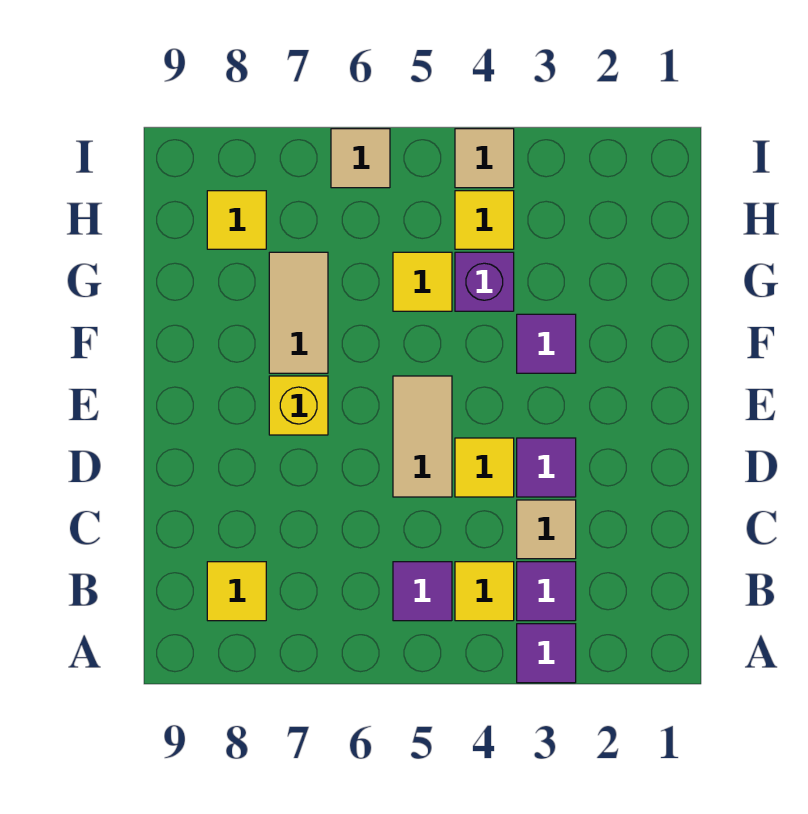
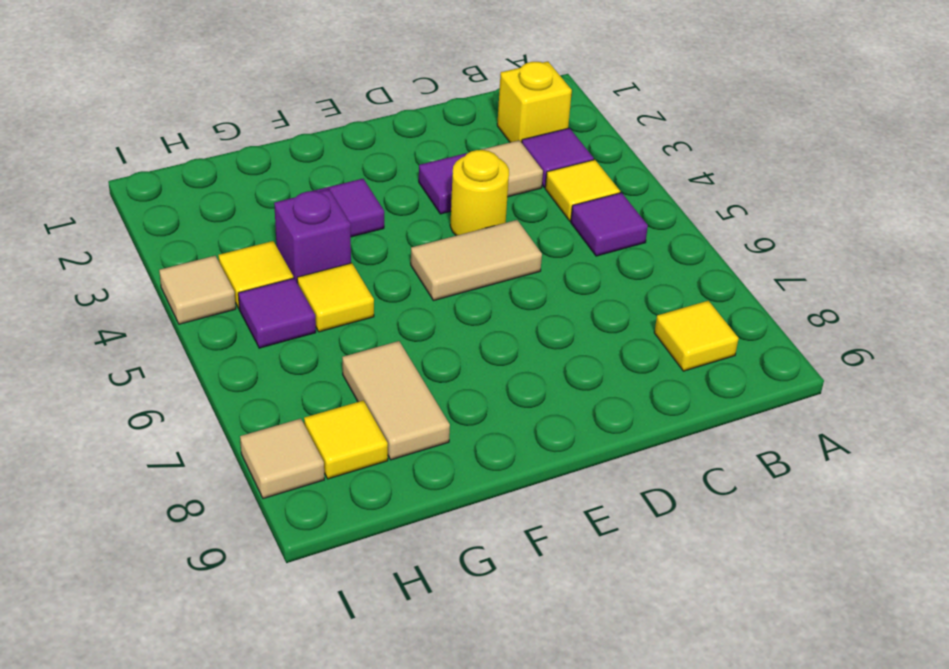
purple tile A3 level 1 -> purple tile H5 level 1
yellow tile D4 level 1 -> yellow round brick D4 level 1
yellow brick E7 level 1 -> yellow brick B2 level 1
tan tile F7:G7 level 1 -> tan tile G7:G8 level 1
tan tile I6 level 1 -> tan tile I8 level 1

